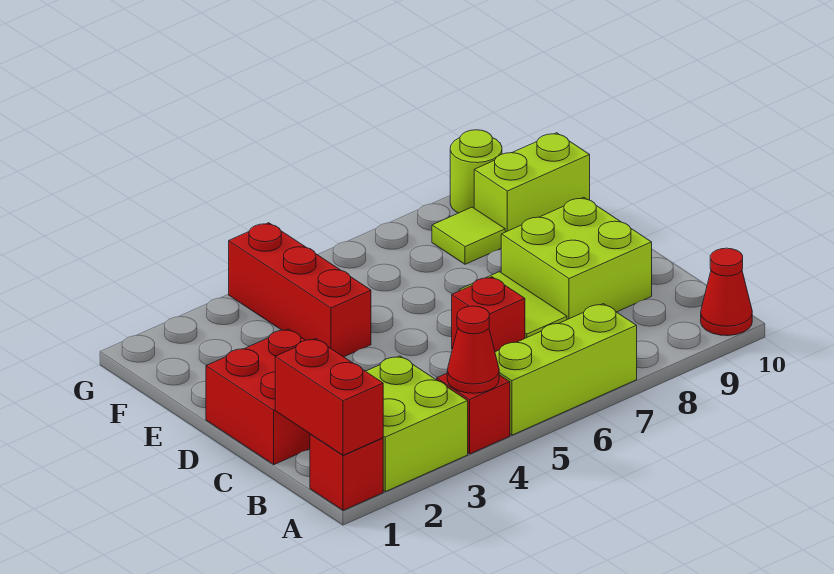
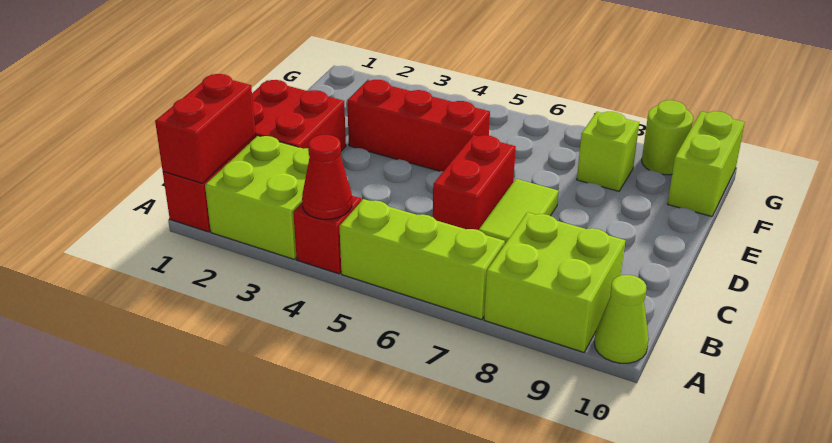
red cone A10 level 1 -> lime cone A10 level 1
red brick C6 level 1 -> red brick C6:D6 level 1
lime brick C8:D9 level 1 -> lime brick A8:B9 level 1
red brick E4:G4 level 1 -> red brick E3:E5 level 1
lime tile F8 level 1 -> lime brick F8 level 1
lime brick F9:F10 level 1 -> lime brick F10:G10 level 1

